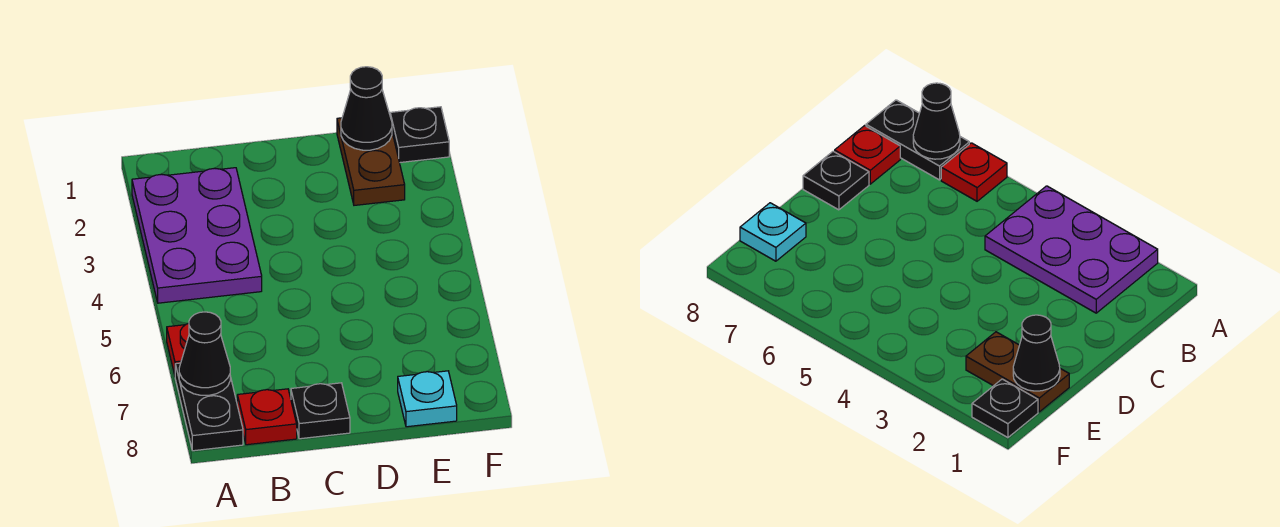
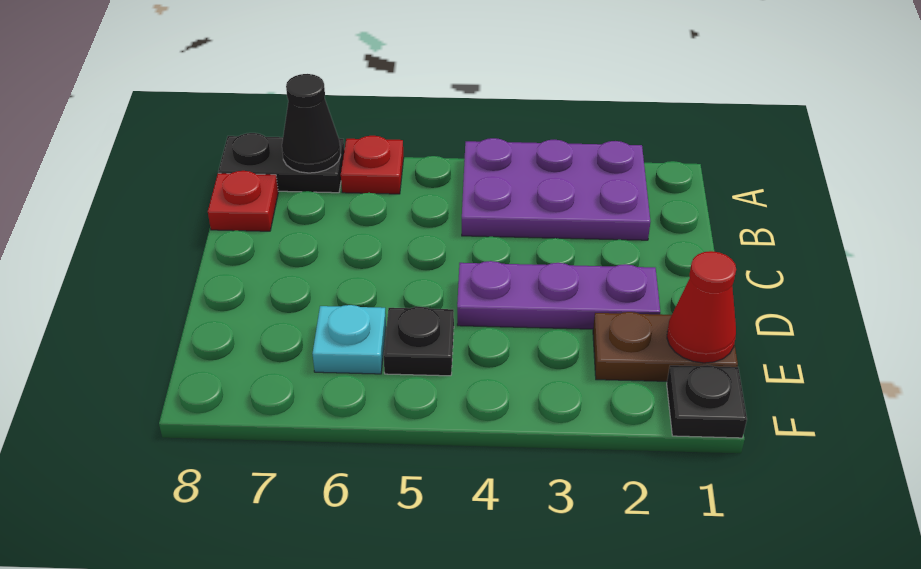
black plate C8 level 1 -> black plate E5 level 1
none -> purple plate D2:D4 level 1
black cone E1 level 2 -> red cone E1 level 2
cyan plate E8 level 1 -> cyan plate E6 level 1

